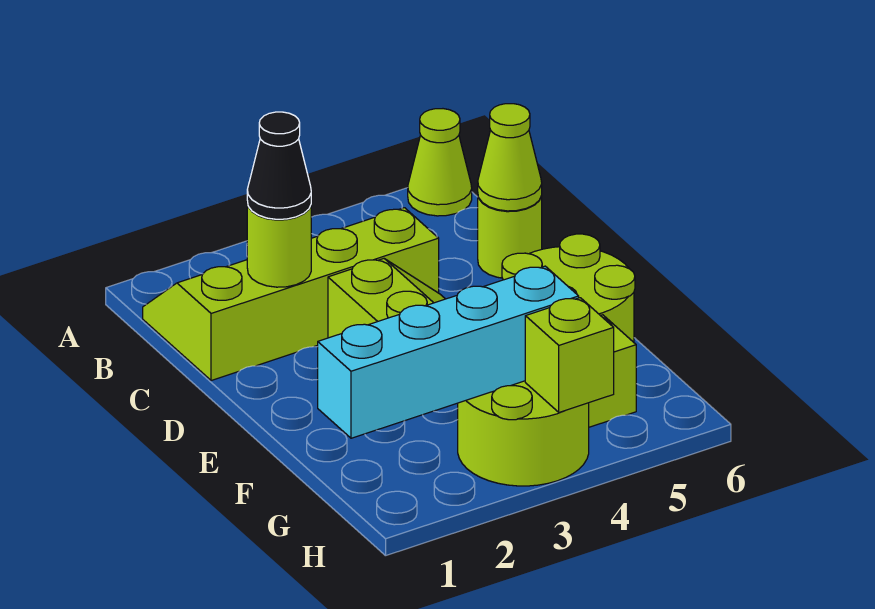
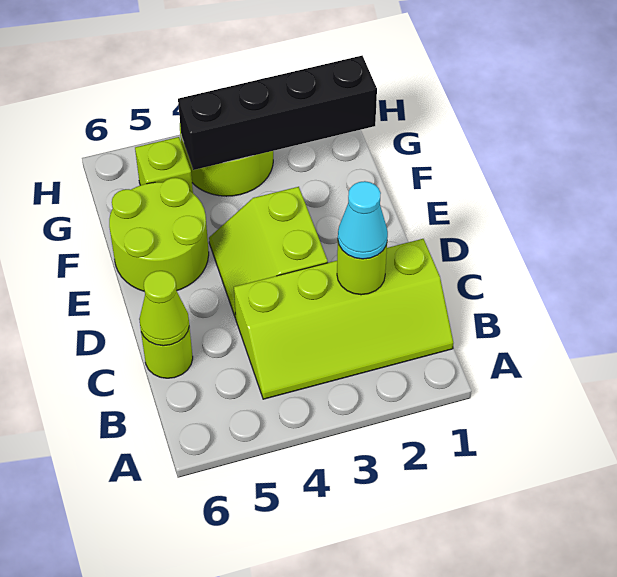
lime cone A6 level 1 -> none
black cone C2 level 3 -> cyan cone C2 level 3
cyan brick G1:G4 level 2 -> black brick G1:G4 level 2
lime brick H4 level 2 -> none

